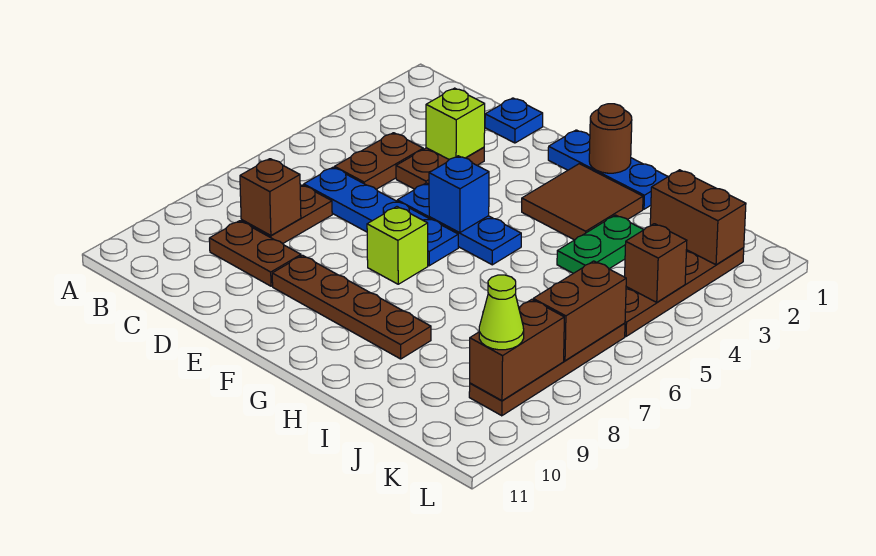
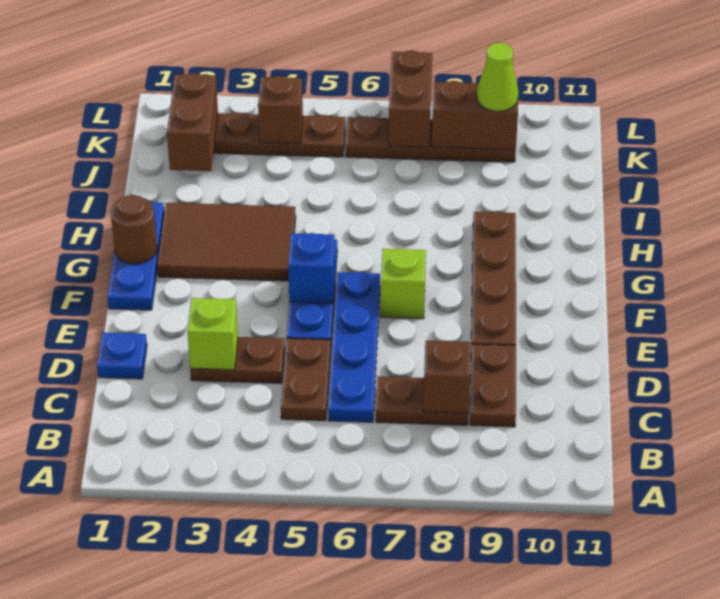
brown plate C4:C5 level 1 -> brown plate C5:D5 level 1
brown tile G2:H3 level 1 -> brown tile G2:H4 level 1
green plate I3:I4 level 1 -> none
brown brick K6:K7 level 2 -> brown brick K7:L7 level 2

